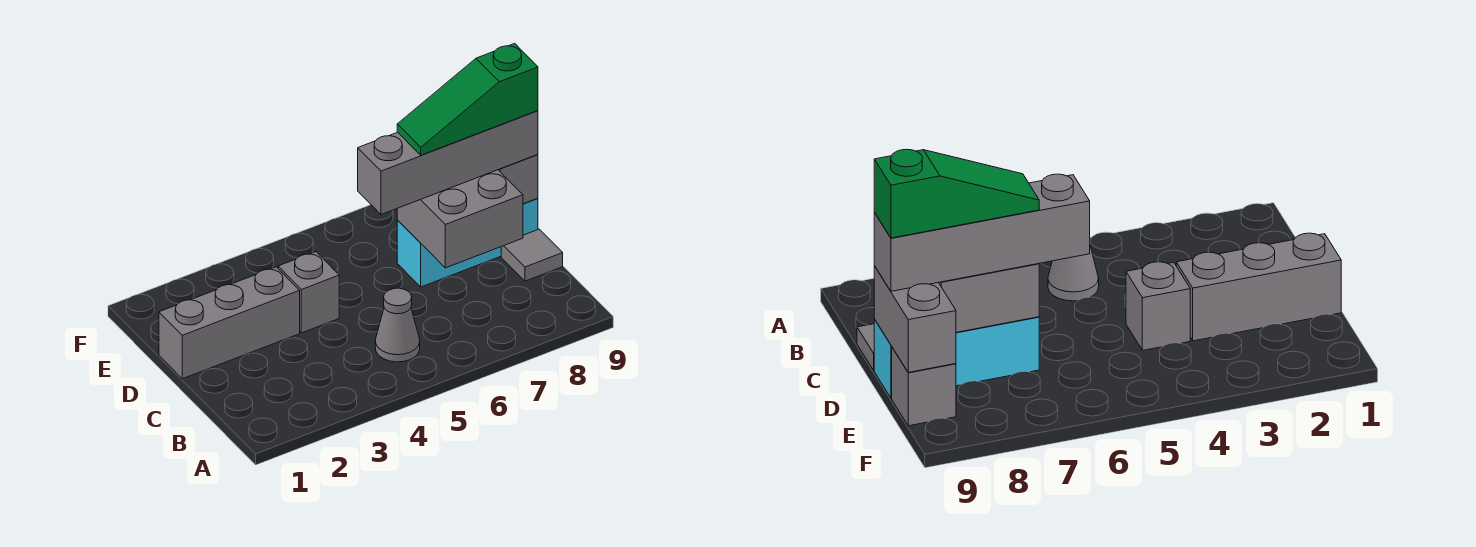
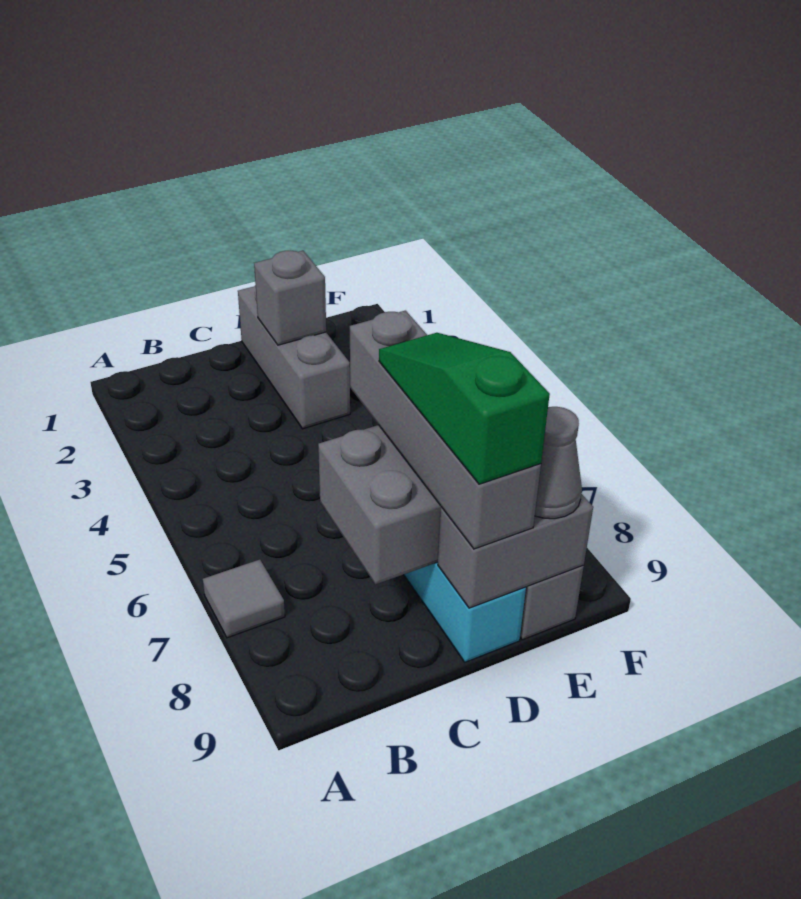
grey cone B5 level 1 -> grey cone E9 level 3
grey tile C9 level 1 -> grey tile A7 level 1
grey brick D4 level 1 -> grey brick D2 level 2

